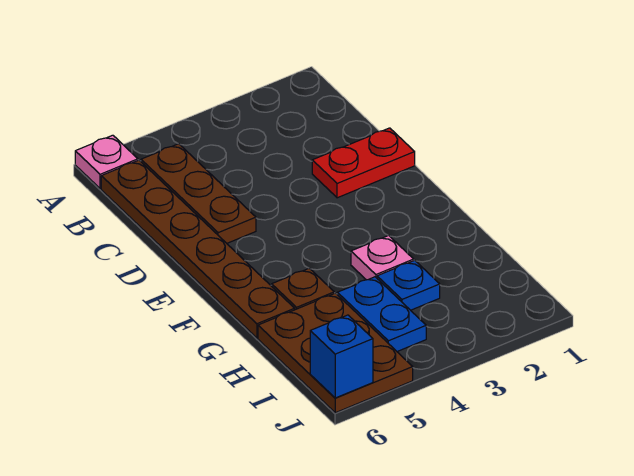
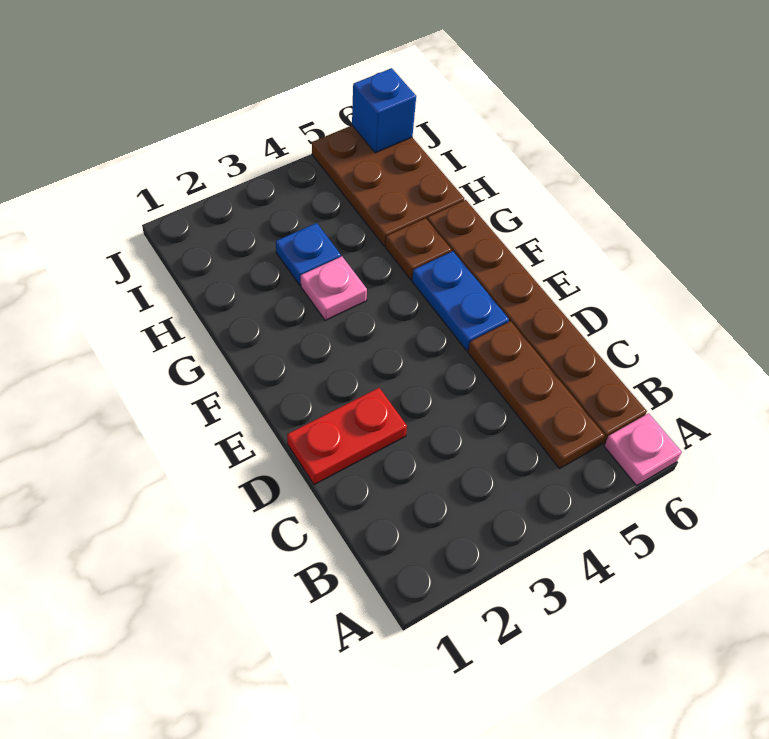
blue plate H4:I4 level 1 -> blue plate E5:F5 level 1

